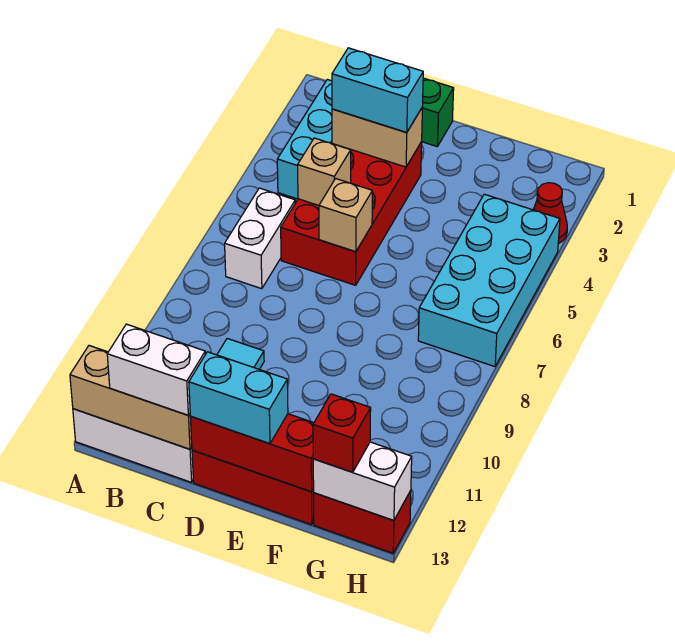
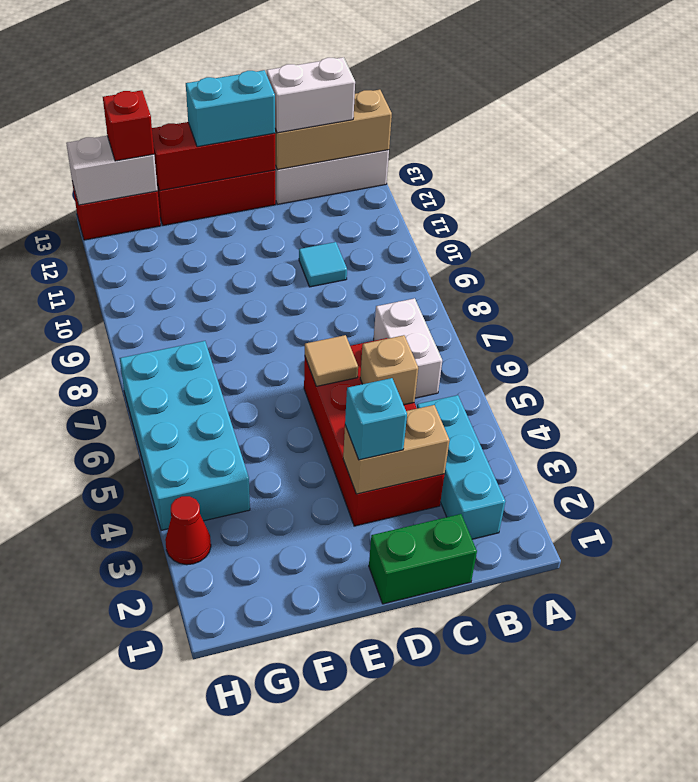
cyan brick C3:D3 level 3 -> cyan brick D3 level 3
tan brick D6 level 2 -> tan tile D6 level 2

